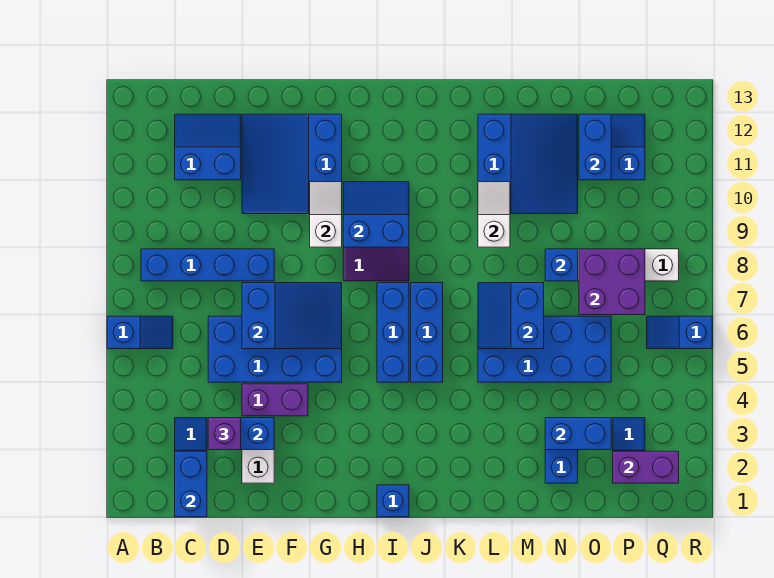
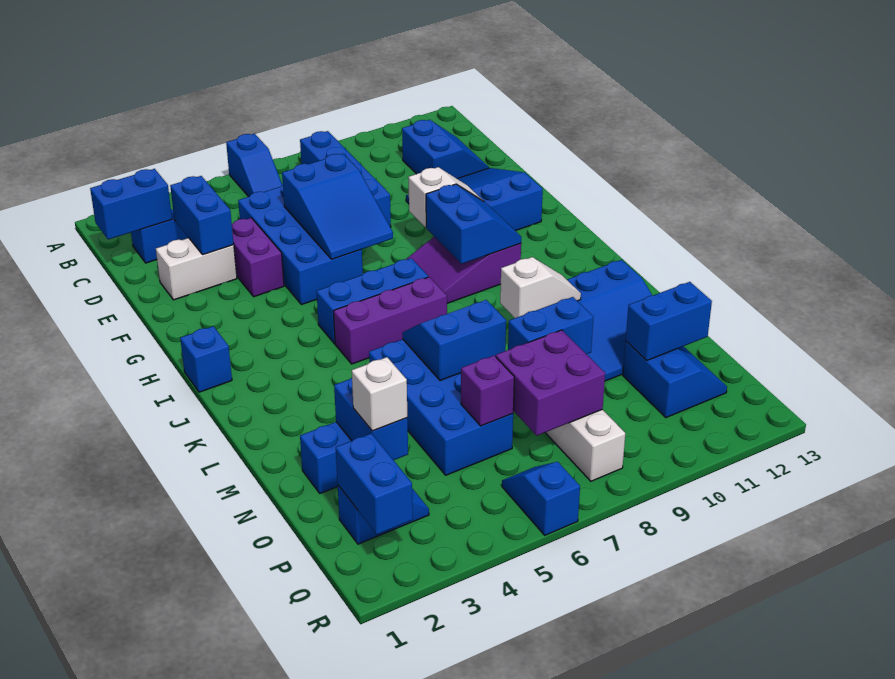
purple brick D3 level 3 -> purple brick O6 level 2
blue brick J5:J7 level 1 -> purple brick J5:J7 level 1
blue brick N8 level 2 -> blue brick N8:N9 level 2
none -> white brick O3 level 3
purple brick P2:Q2 level 2 -> blue brick P2:Q2 level 2

